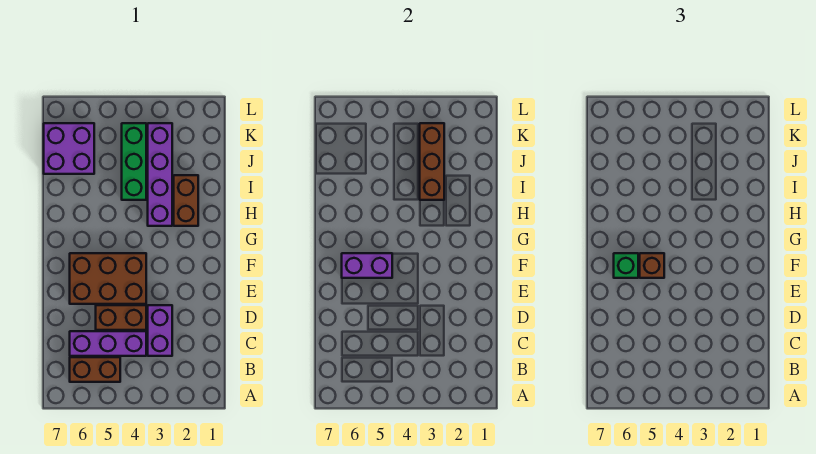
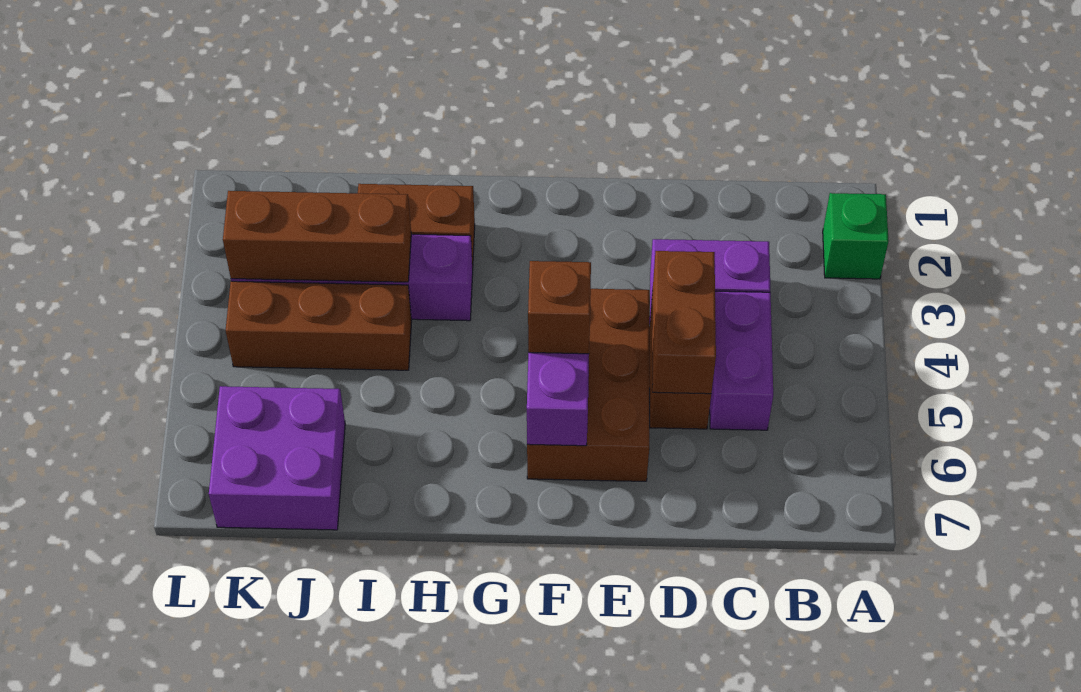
brown brick B5:B6 level 1 -> brown brick D4:D5 level 2
purple brick C4:C6 level 1 -> purple brick C4:C5 level 1
green brick F6 level 3 -> green brick A2 level 1
green brick I4:K4 level 1 -> brown brick I4:K4 level 1

